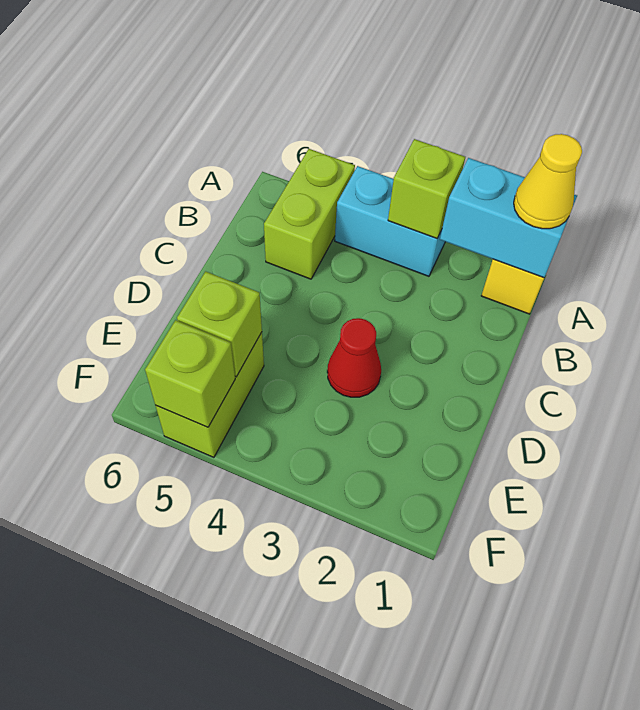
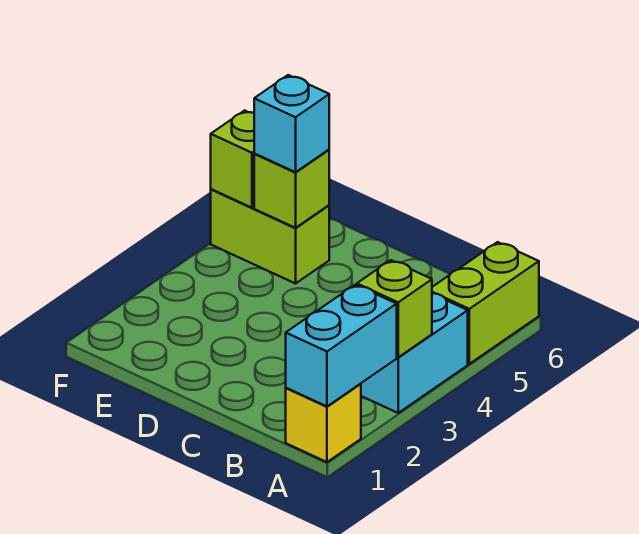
yellow cone A1 level 3 -> none
lime brick A5:B5 level 1 -> lime brick A5:A6 level 1
red cone D3 level 1 -> none
none -> cyan brick E5 level 3

